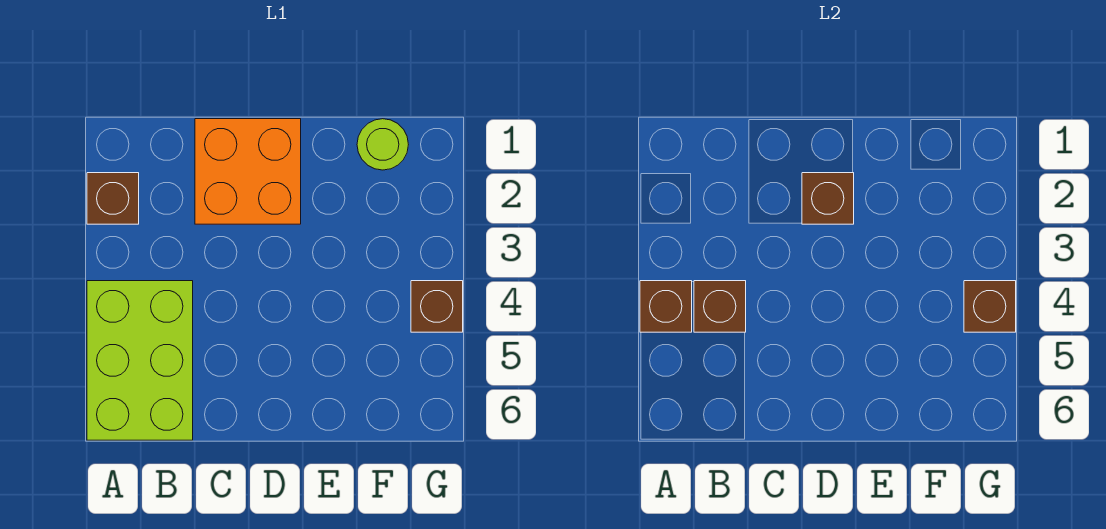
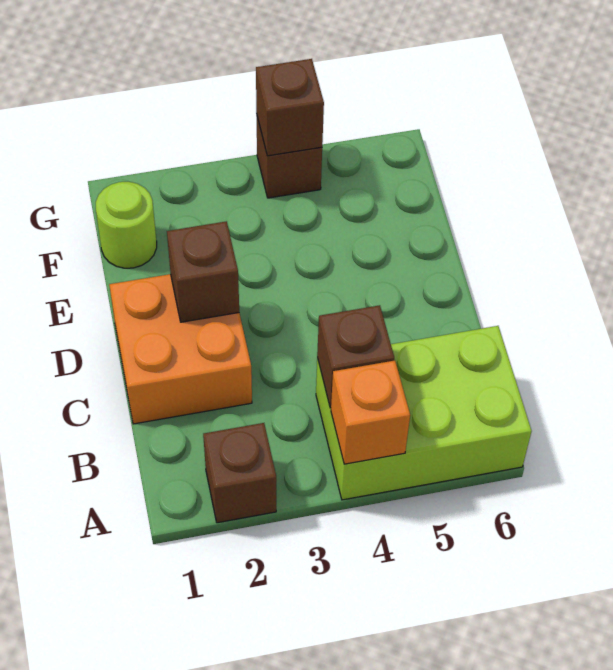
brown brick A4 level 2 -> orange brick A4 level 2

